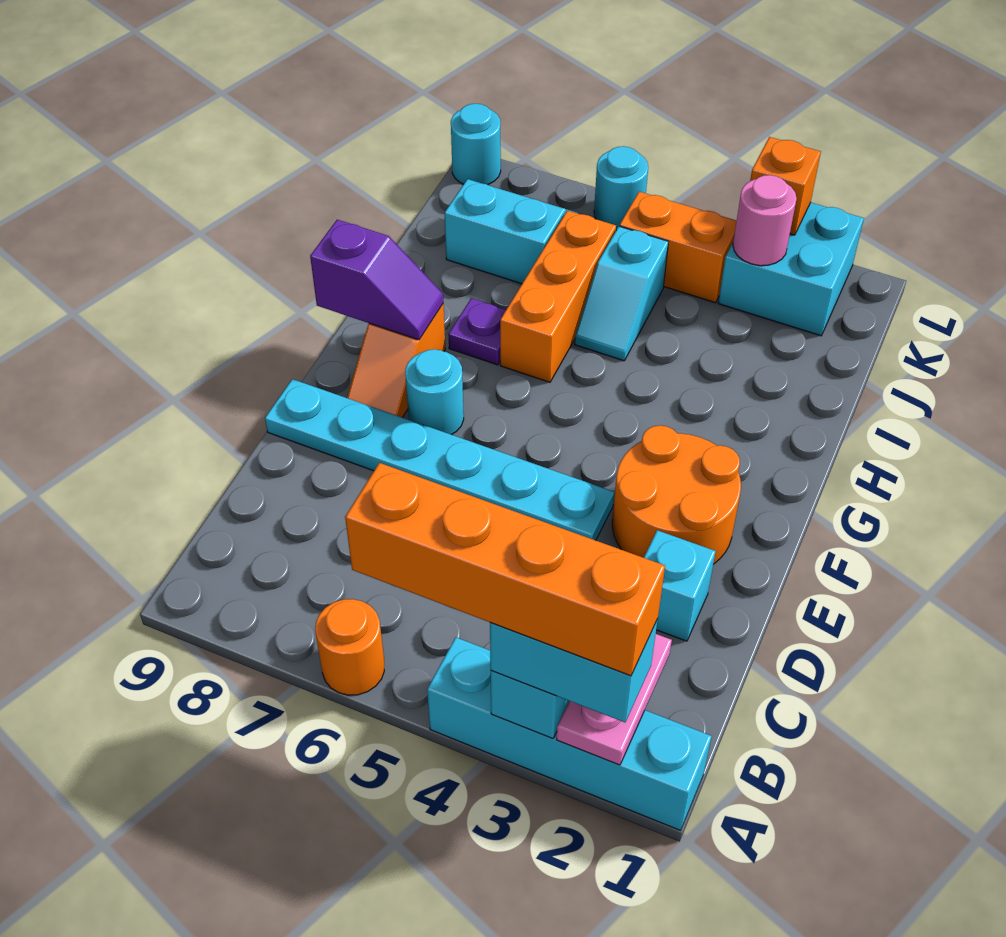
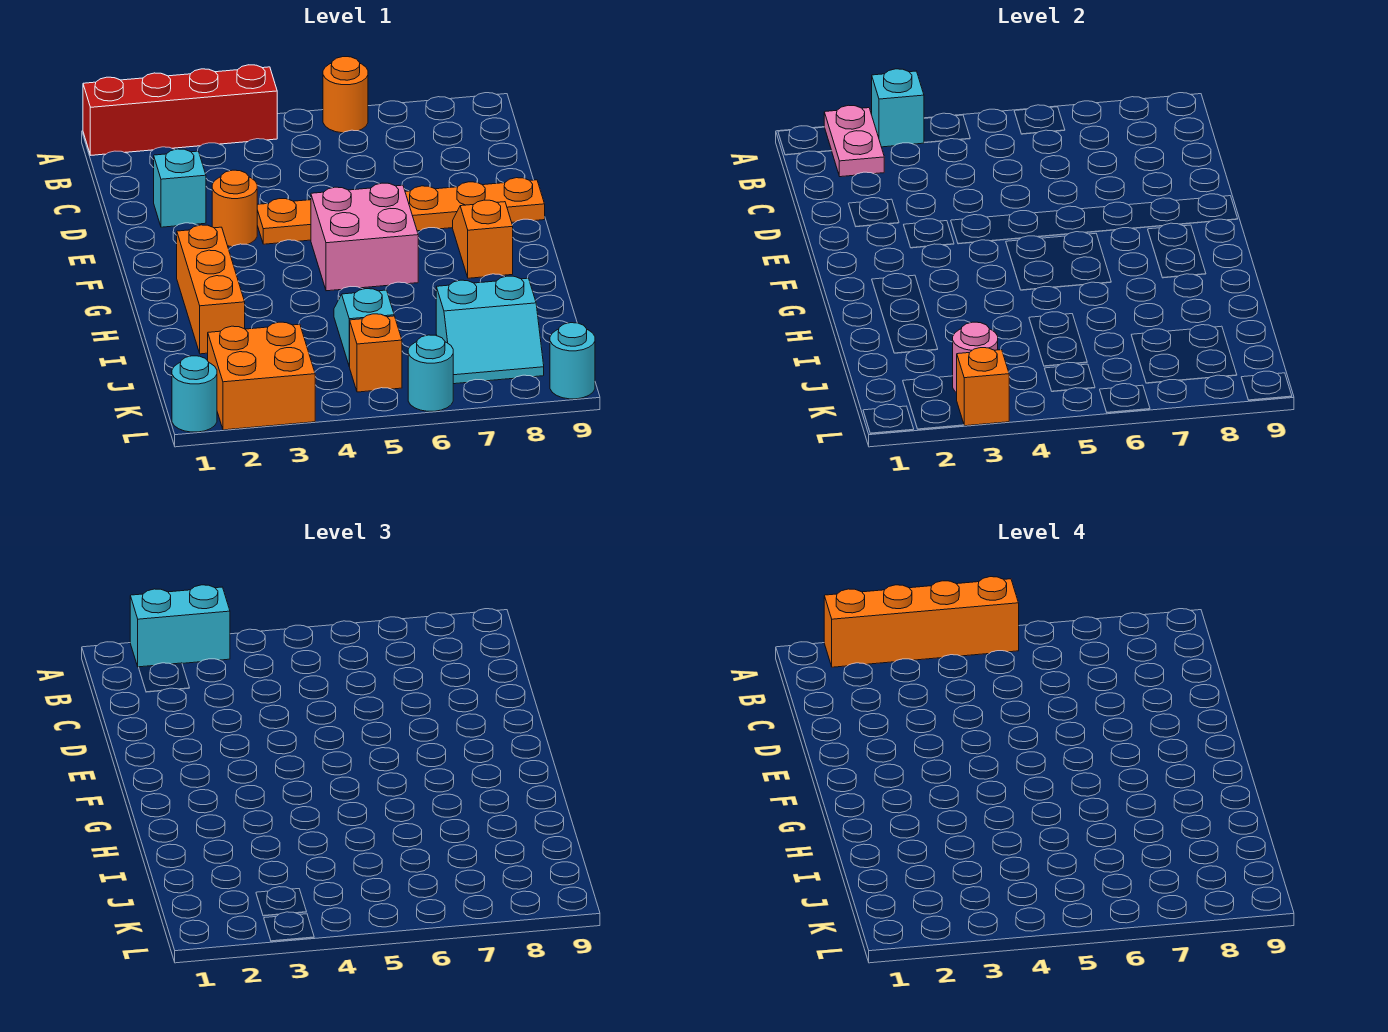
cyan brick A1:A4 level 1 -> red brick A1:A4 level 1
orange round brick E2:F3 level 1 -> orange round brick E3 level 1
cyan plate E4:E9 level 1 -> orange plate E4:E9 level 1
none -> pink brick F5:G6 level 1
cyan round brick F7 level 1 -> cyan round brick L1 level 1
purple slope G8:G9 level 2 top 9 -> none
orange brick H6:J6 level 1 -> orange brick G2:I2 level 1
purple plate H7 level 1 -> none
cyan brick K2:L3 level 1 -> orange brick K2:L3 level 1
orange brick K4:K5 level 1 -> orange brick K5 level 1

